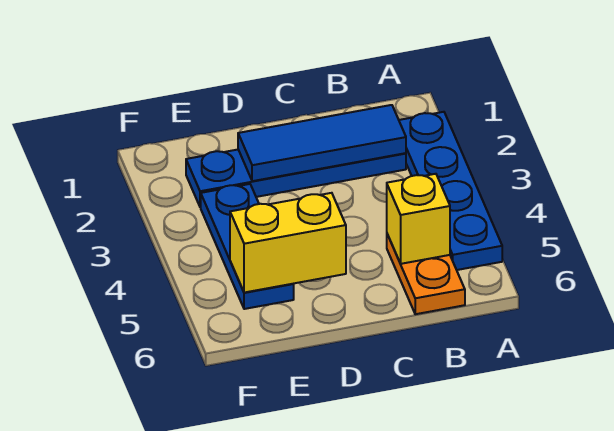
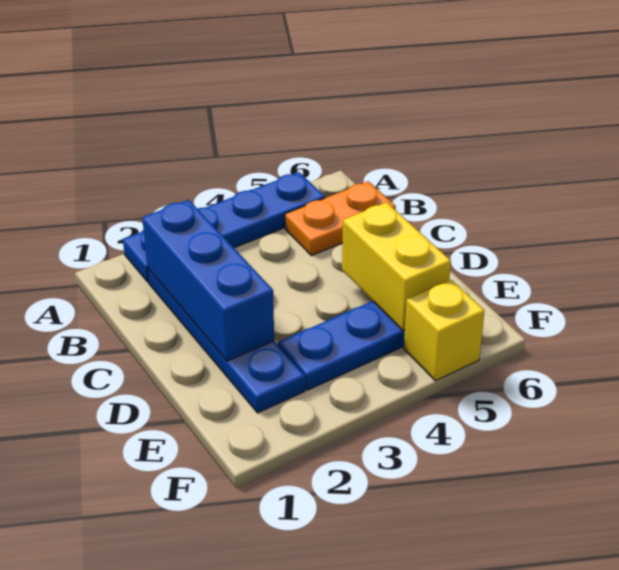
blue tile B2:D2 level 2 -> blue brick B2:D2 level 2
yellow brick B5 level 2 -> yellow brick F5 level 1

